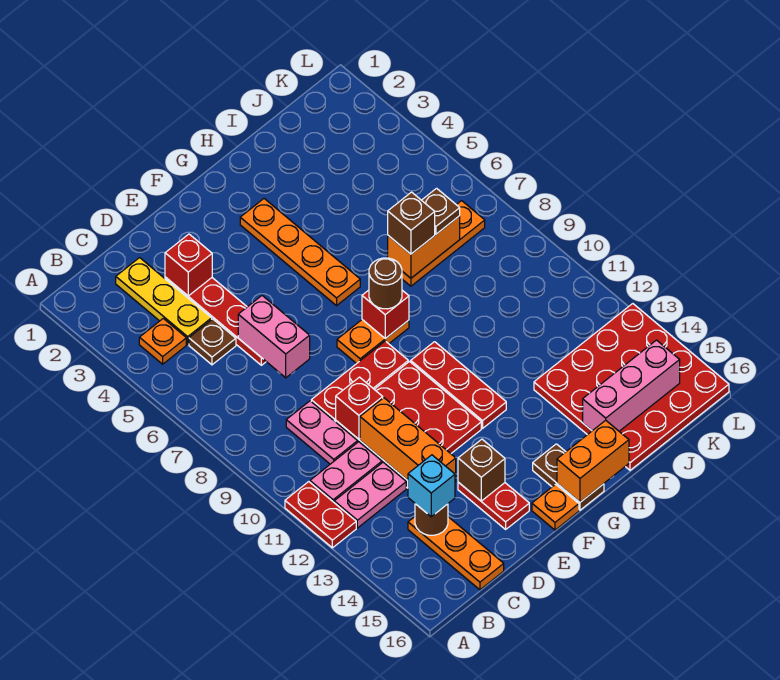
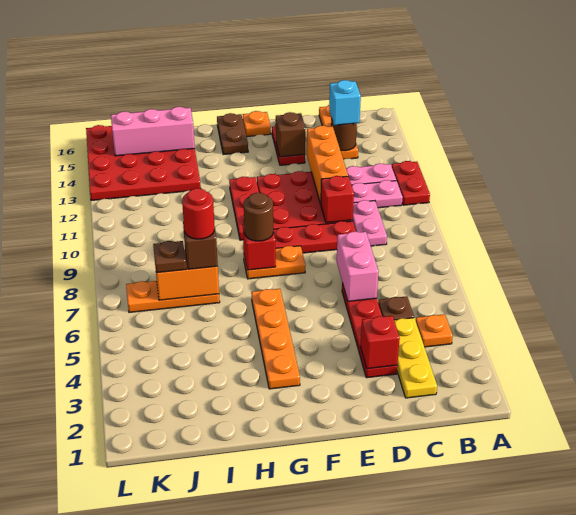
orange brick G16:H16 level 2 -> none
none -> red round brick I7 level 4

